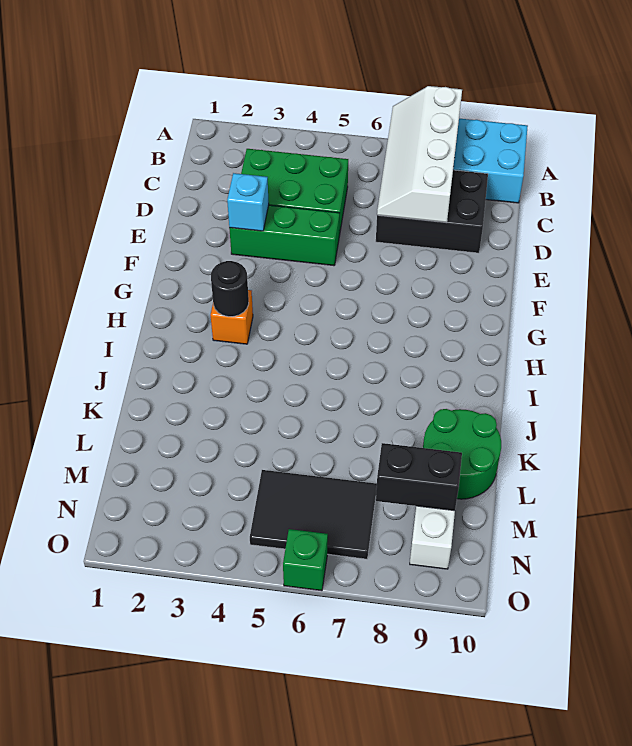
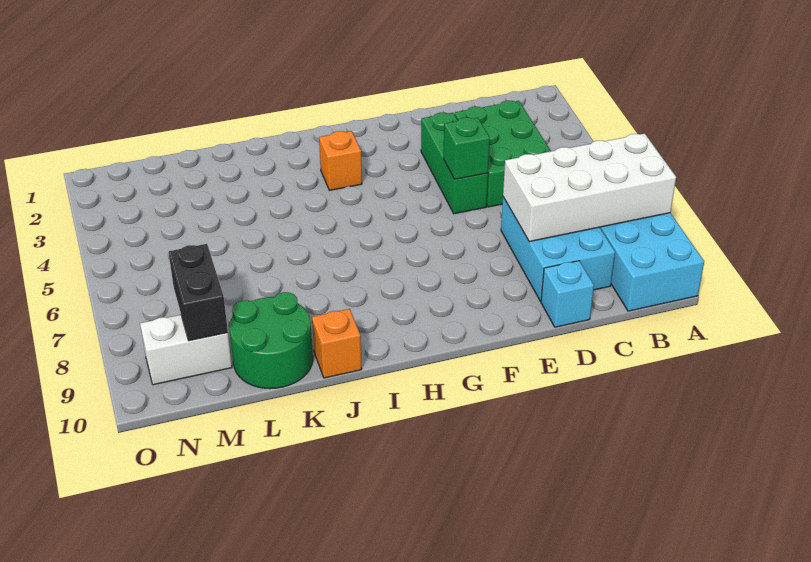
white slope A7:D8 level 2 top 8 -> white brick A7:D8 level 2
black brick C7:D9 level 1 -> cyan brick C7:D9 level 1
cyan brick E3 level 2 -> cyan brick D10 level 1
black round brick H3 level 2 -> none
none -> orange brick J10 level 1
black tile M5:N7 level 1 -> none
green brick O6 level 1 -> green brick E5 level 2

